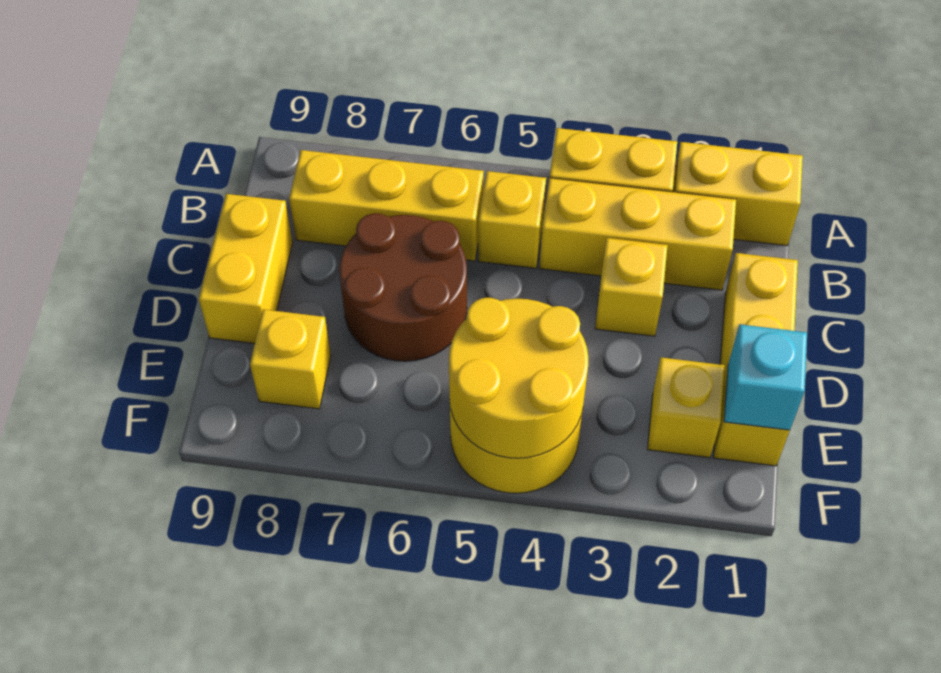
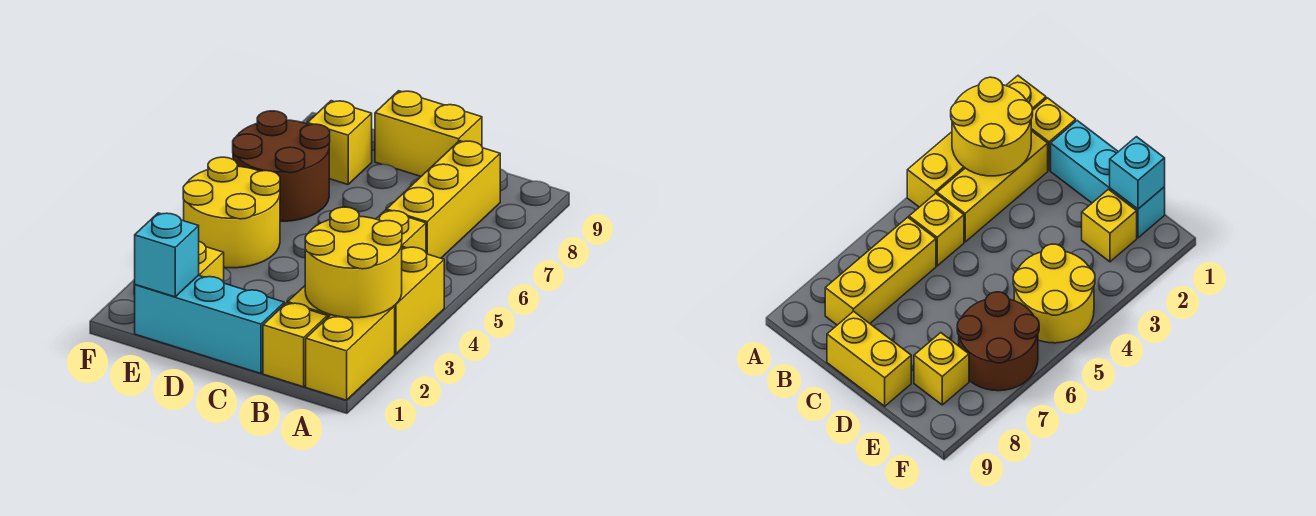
yellow brick C1:E1 level 1 -> cyan brick C1:E1 level 1
yellow brick C3 level 1 -> yellow brick B1 level 1
brown round brick C6:D7 level 1 -> brown round brick E6:F7 level 1
yellow round brick E4:F5 level 2 -> yellow round brick A2:B3 level 2

